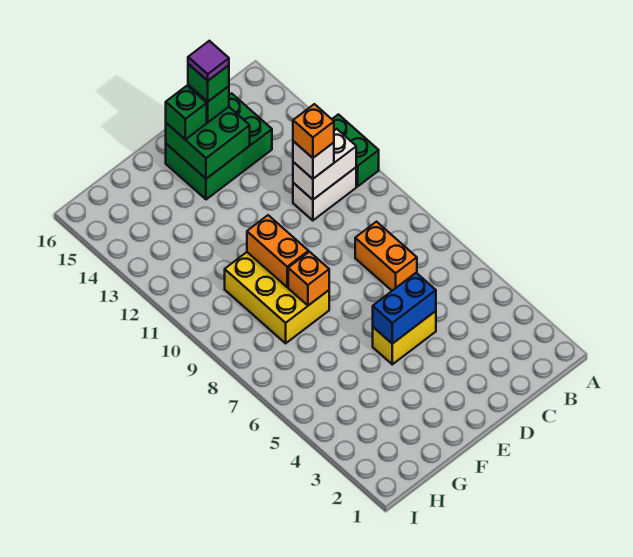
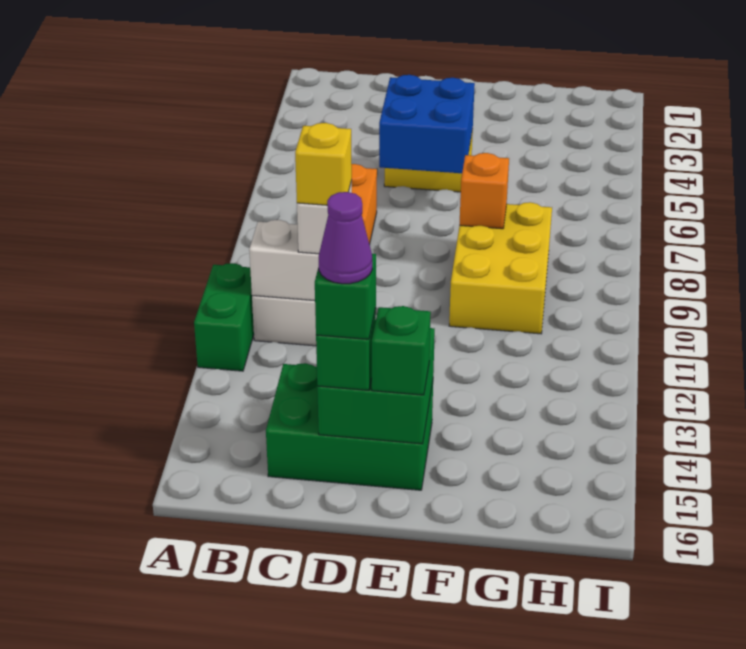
orange brick C11 level 4 -> yellow brick C11 level 4
blue brick D5:E5 level 2 -> blue brick D5:E6 level 2
purple tile D15 level 5 -> purple cone D15 level 5
orange brick F9:F10 level 2 -> none

